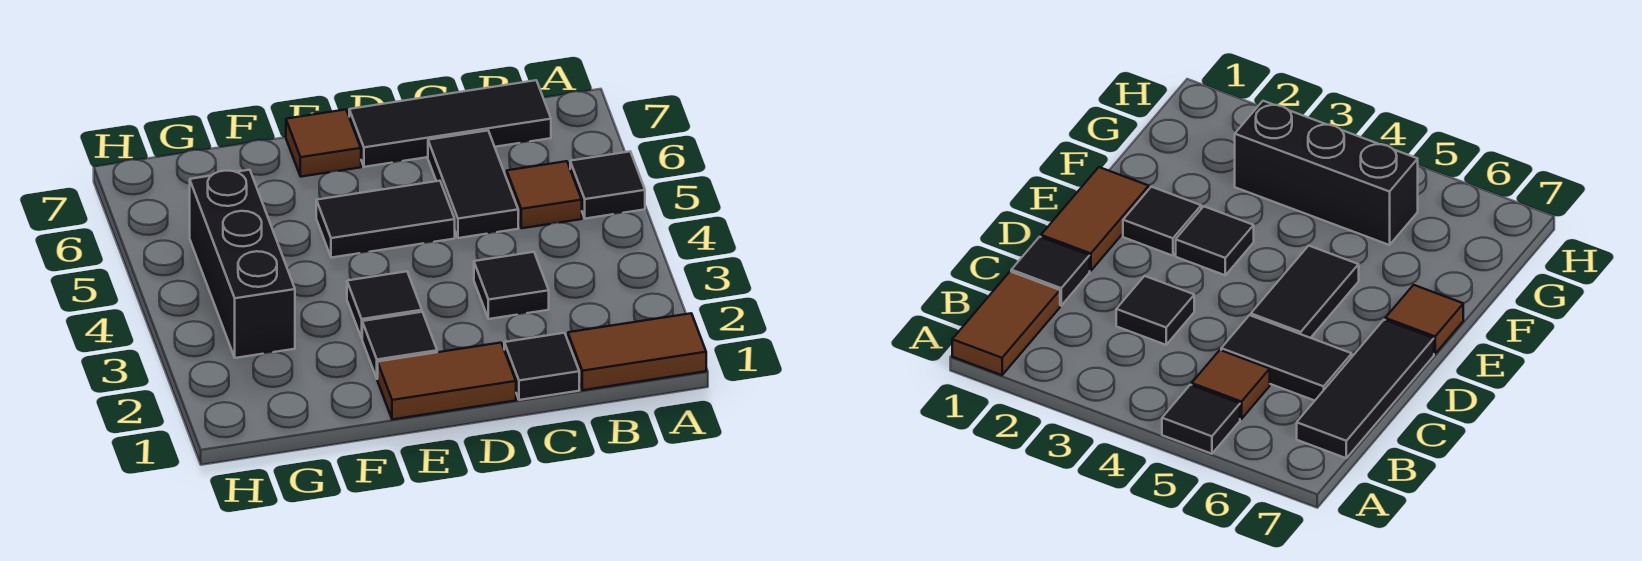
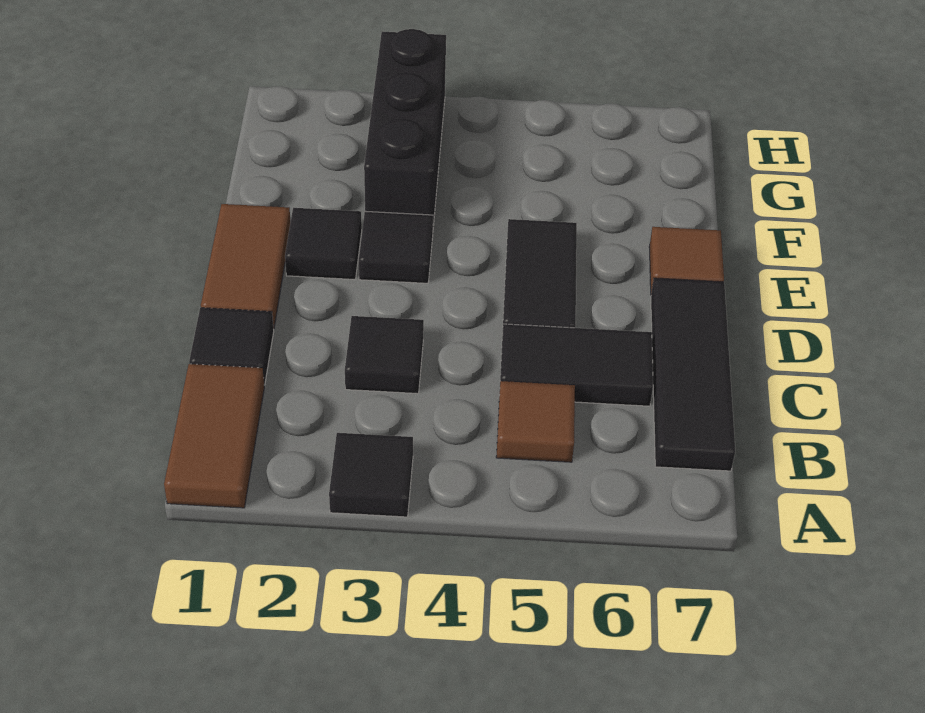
black tile A5 level 1 -> black tile A3 level 1
black brick G3:G5 level 1 -> black brick F3:H3 level 1

